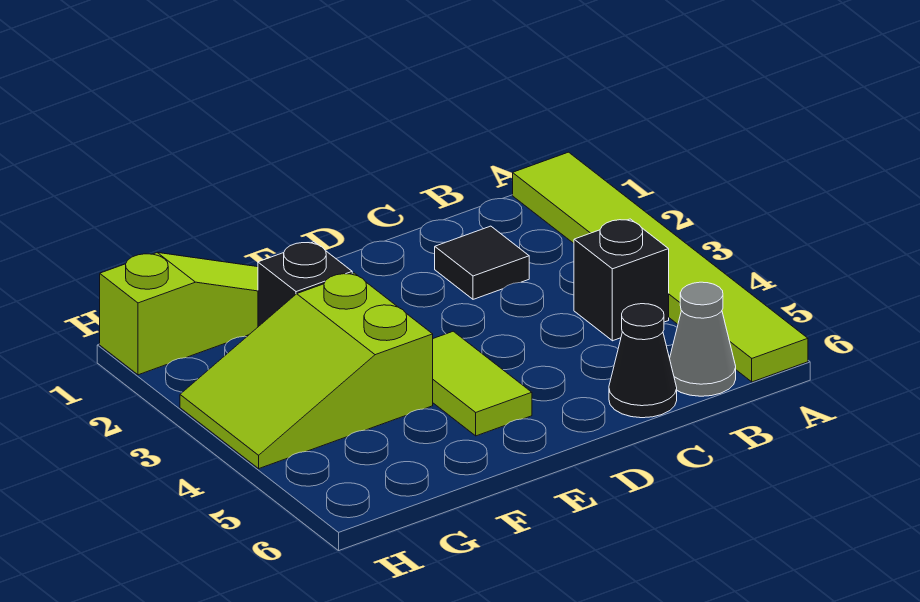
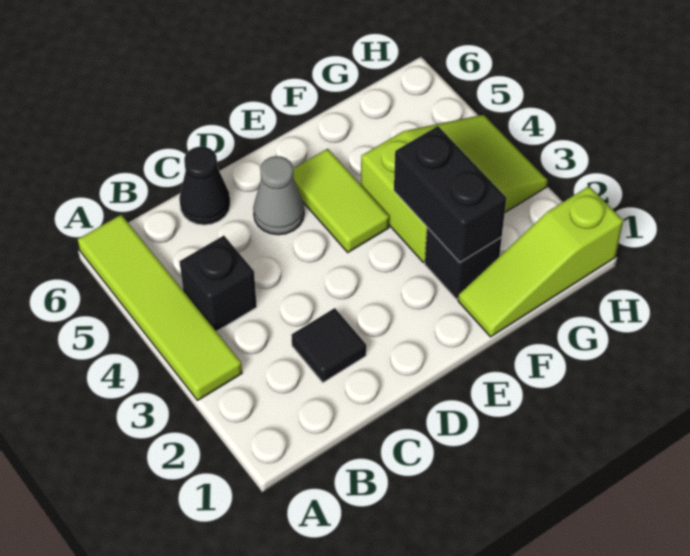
lime tile A1:A6 level 1 -> lime tile A3:A6 level 1
grey cone B6 level 1 -> grey cone D5 level 1
none -> black brick F2:F3 level 2

